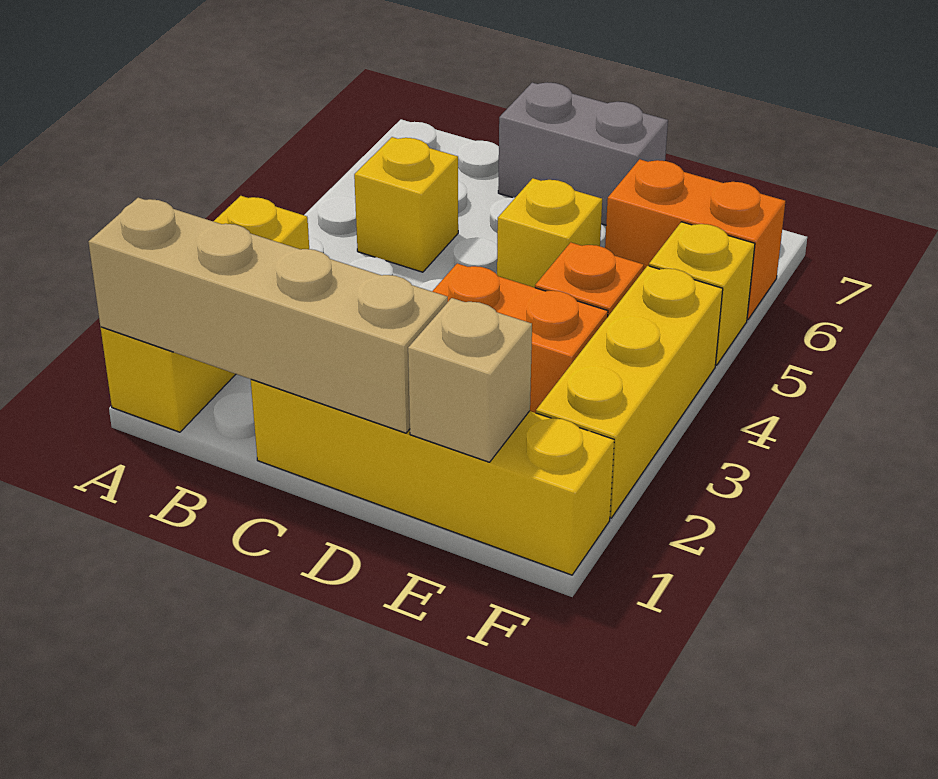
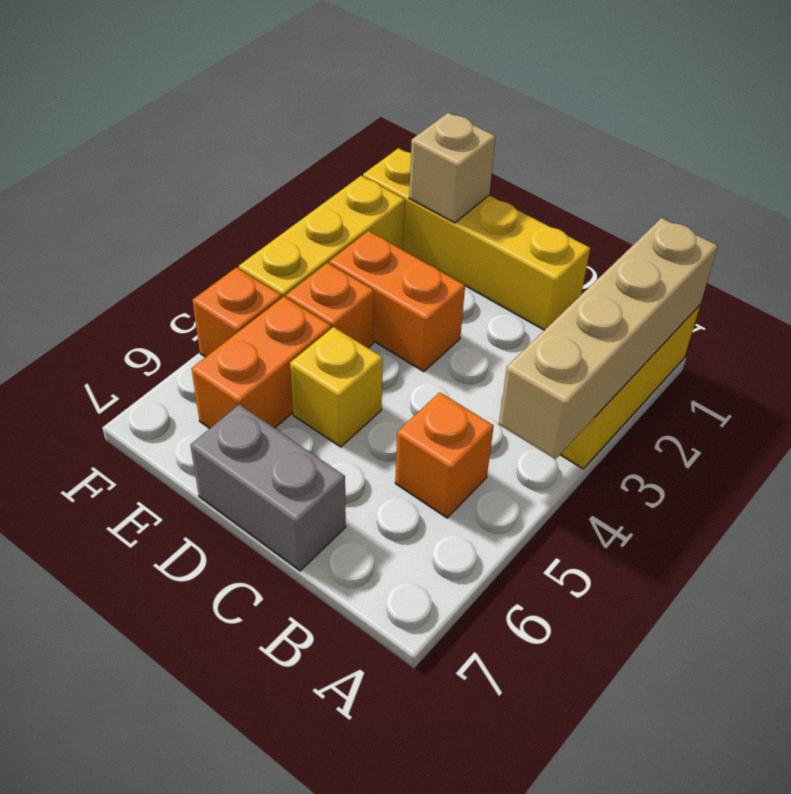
tan brick A1:D1 level 2 -> tan brick A1:A4 level 2
yellow brick B5 level 1 -> orange brick B5 level 1
orange brick E6:F6 level 1 -> orange brick E5:E6 level 1
yellow brick F5 level 1 -> orange brick F5 level 1

